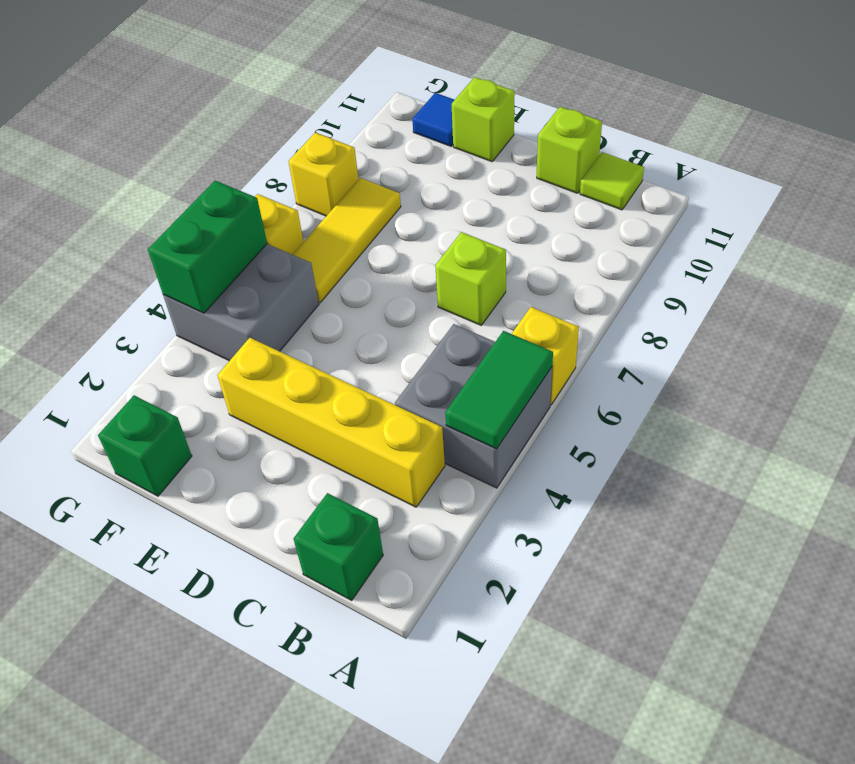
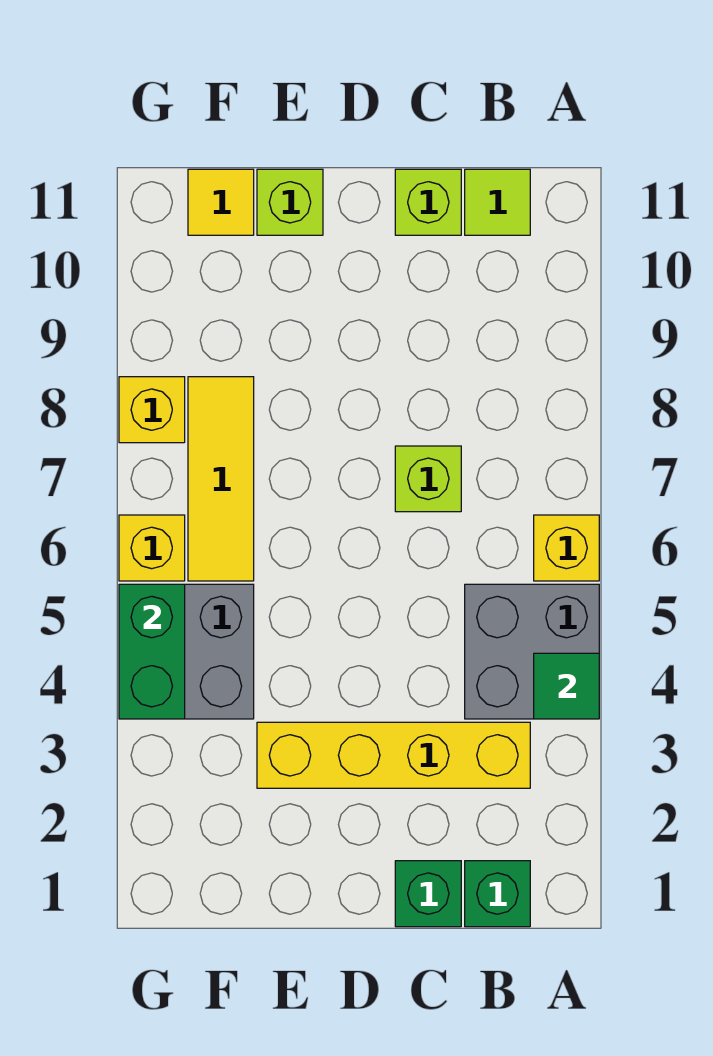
green tile A4:A5 level 2 -> green tile A4 level 2
green brick F1 level 1 -> green brick C1 level 1
blue tile F11 level 1 -> yellow tile F11 level 1

